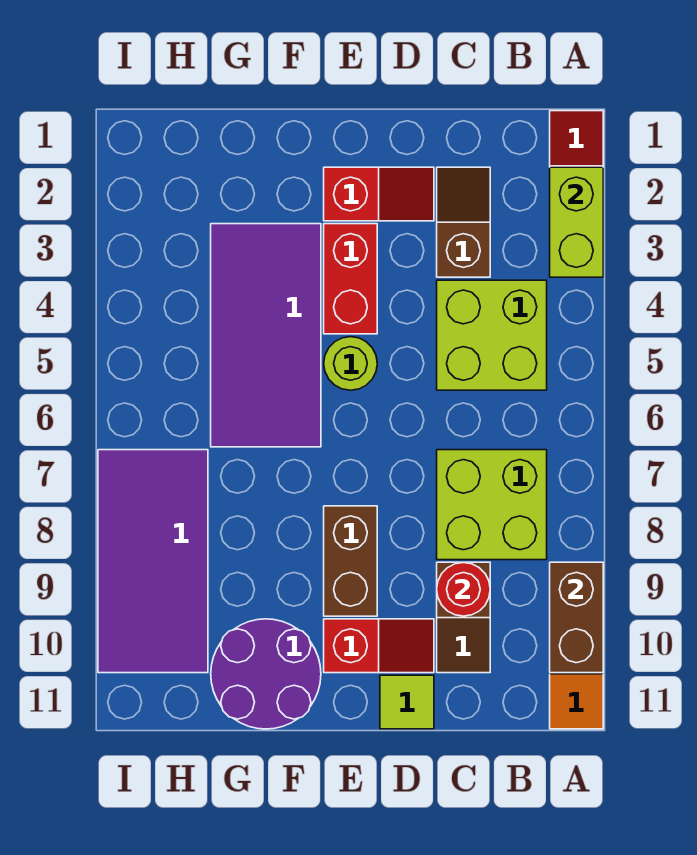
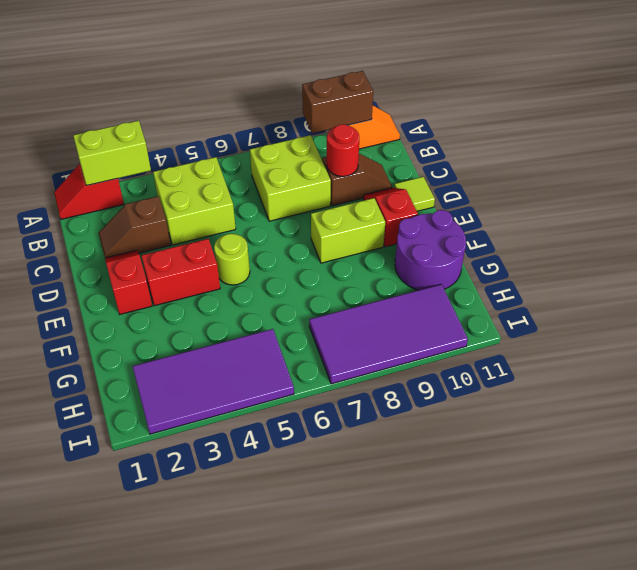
brown brick E8:E9 level 1 -> lime brick E8:E9 level 1
purple tile F3:G6 level 1 -> purple tile H2:I5 level 1

